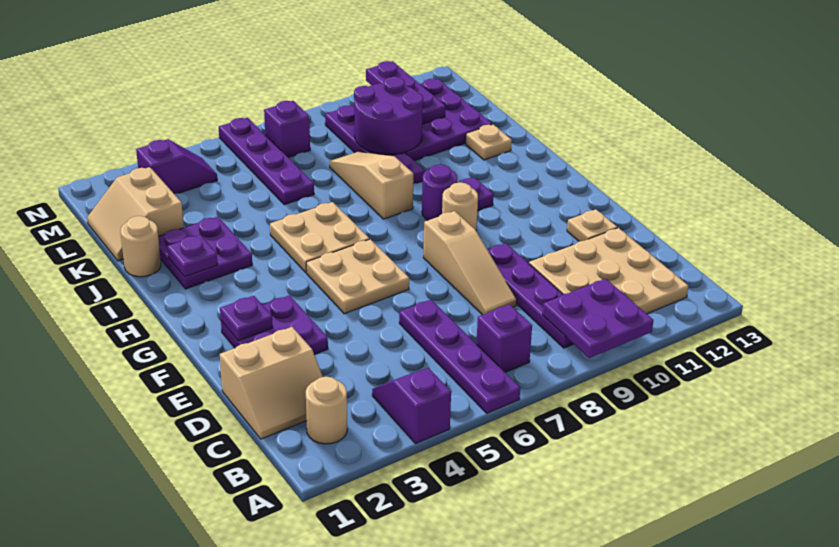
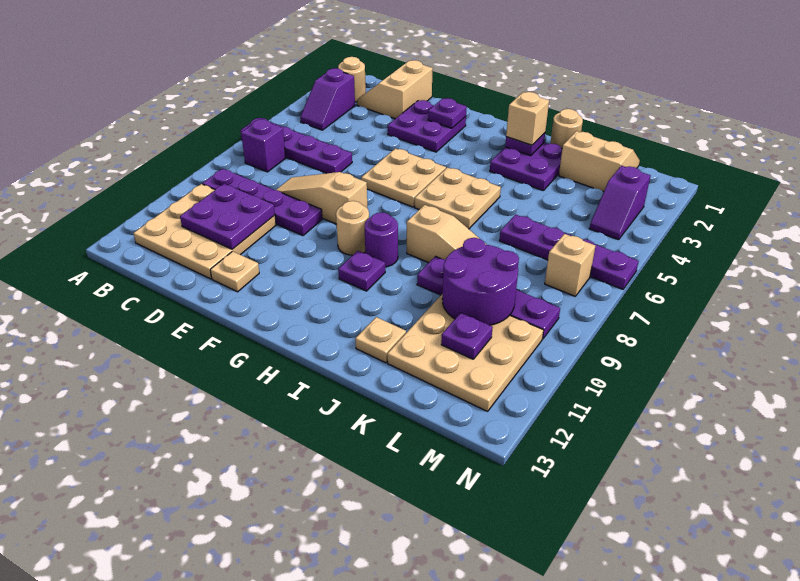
purple slope A4:B4 level 1 top A -> purple slope B3:B4 level 1 top 3
purple plate A9:B10 level 2 -> purple plate C10:D11 level 2
none -> tan brick I2 level 3
purple plate K10:M12 level 1 -> tan plate K10:M12 level 1
purple plate L11:N11 level 2 -> purple plate L11 level 2
purple brick M7 level 1 -> tan brick M7 level 1

